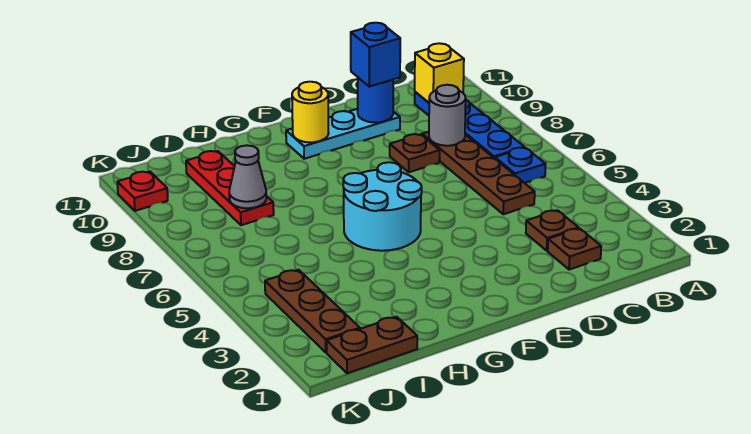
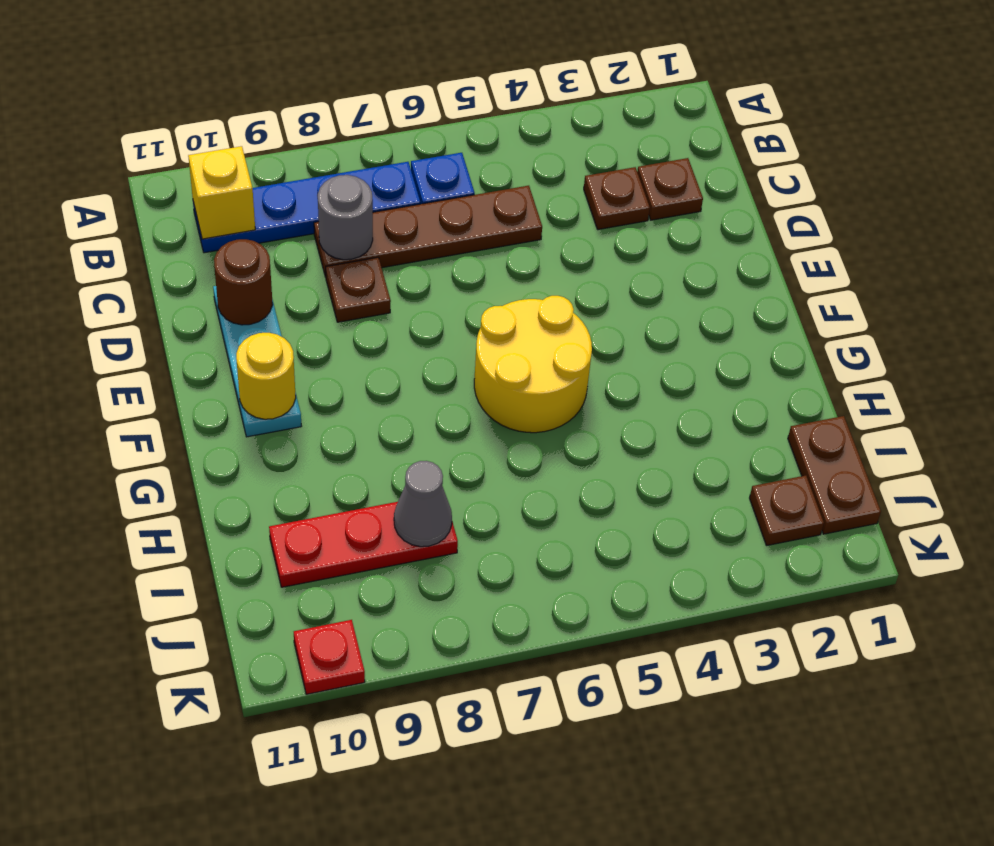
blue round brick D10 level 2 -> brown round brick D10 level 2
blue brick D10 level 3 -> none
cyan round brick F5:G6 level 1 -> yellow round brick F5:G6 level 1
brown plate J2:J4 level 1 -> brown plate J2 level 1

